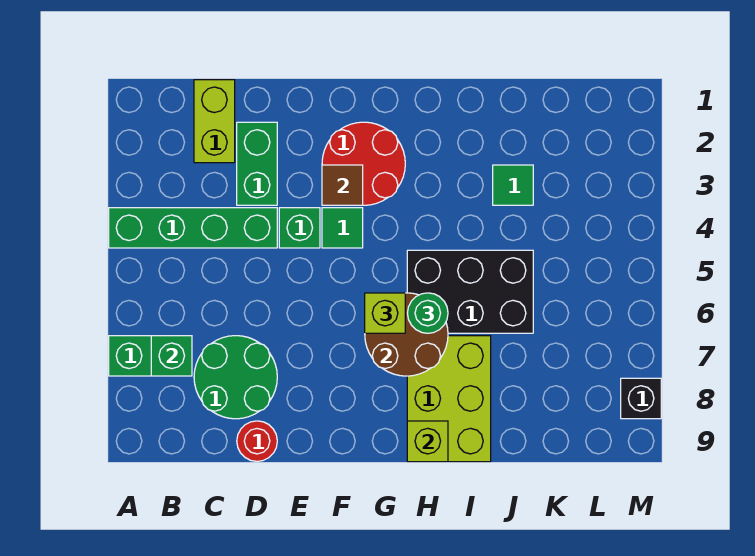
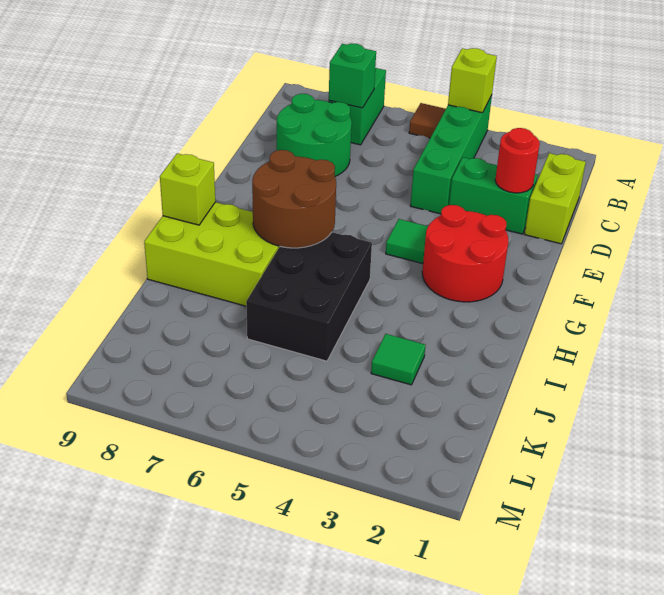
lime brick C1:C2 level 1 -> lime brick C1:D1 level 1
red round brick D9 level 1 -> red round brick D2 level 2
green brick E4 level 1 -> none
brown tile F3 level 2 -> brown tile A5 level 1
lime brick G6 level 3 -> lime brick A4 level 2
green round brick H6 level 3 -> none
black brick M8 level 1 -> none

